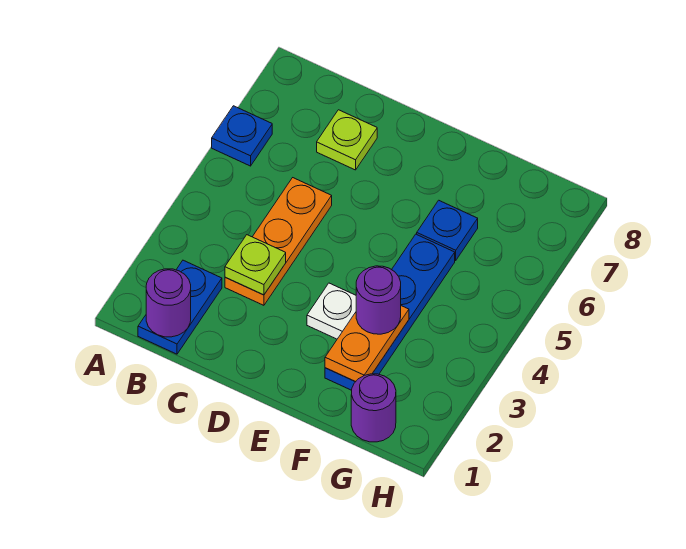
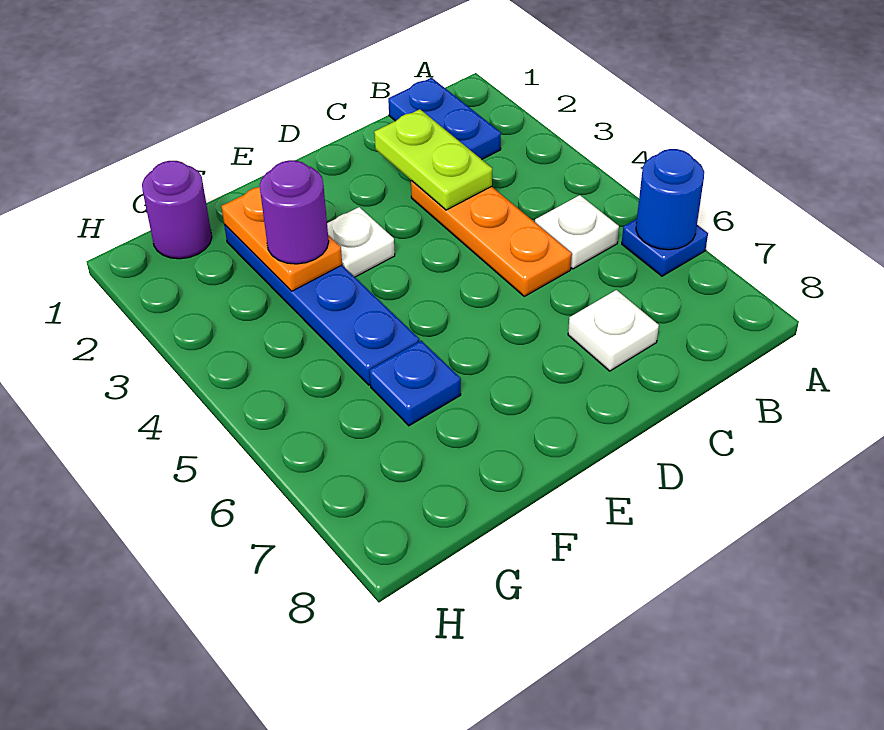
none -> blue round brick A6 level 2
purple round brick B1 level 2 -> none
none -> white plate B5 level 1
lime plate C3 level 2 -> lime plate C2:C3 level 2
lime plate C7 level 1 -> white plate C7 level 1

